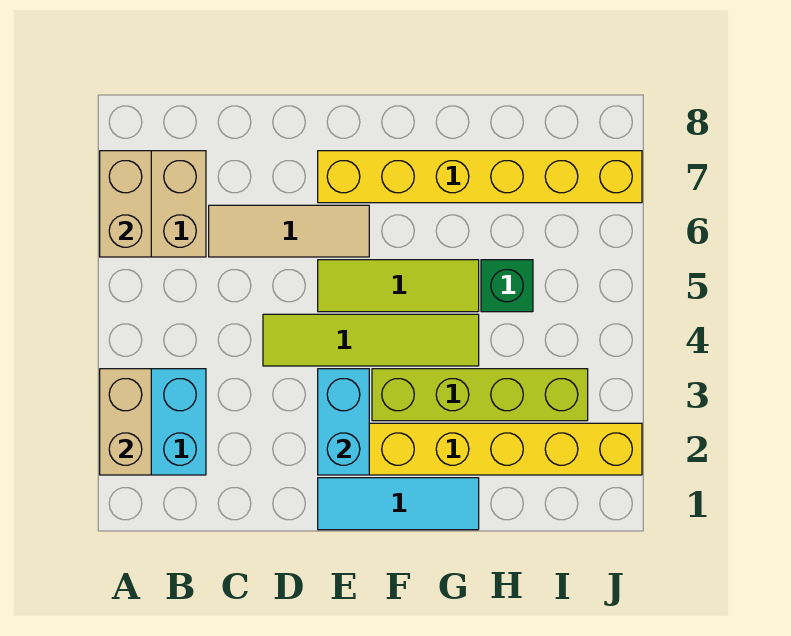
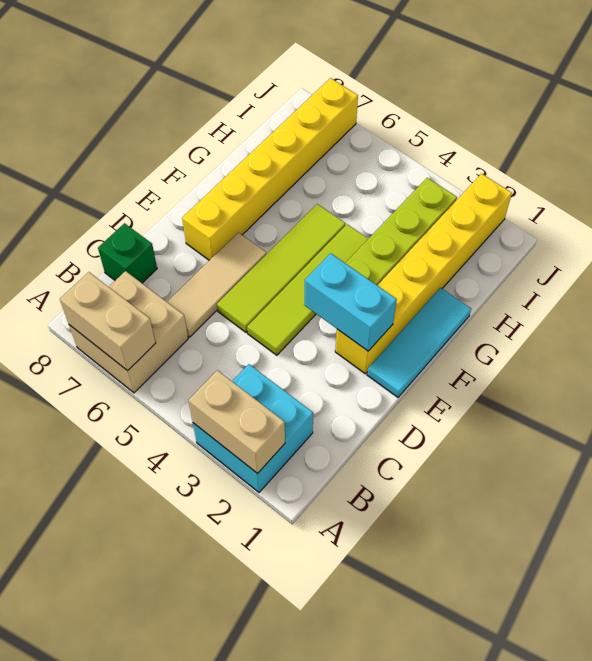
lime tile E5:G5 level 1 -> lime tile D5:G5 level 1
green brick H5 level 1 -> green brick C8 level 1

